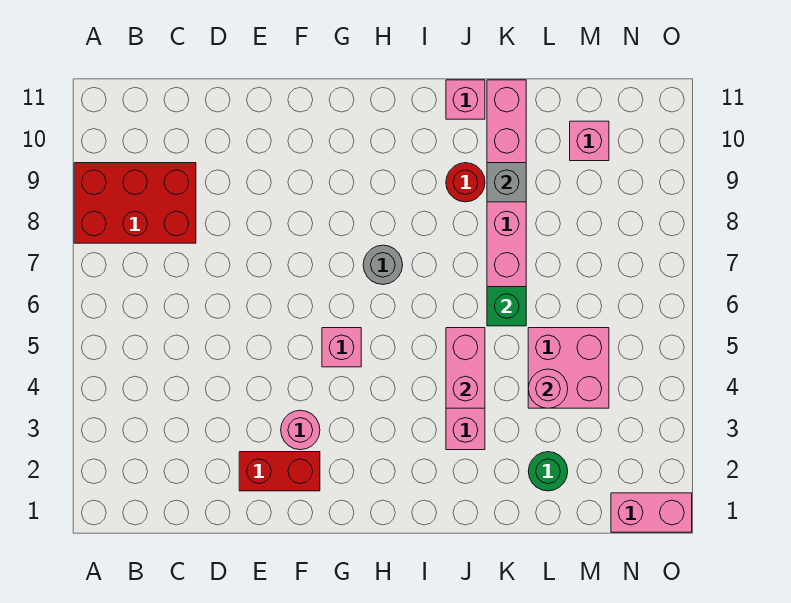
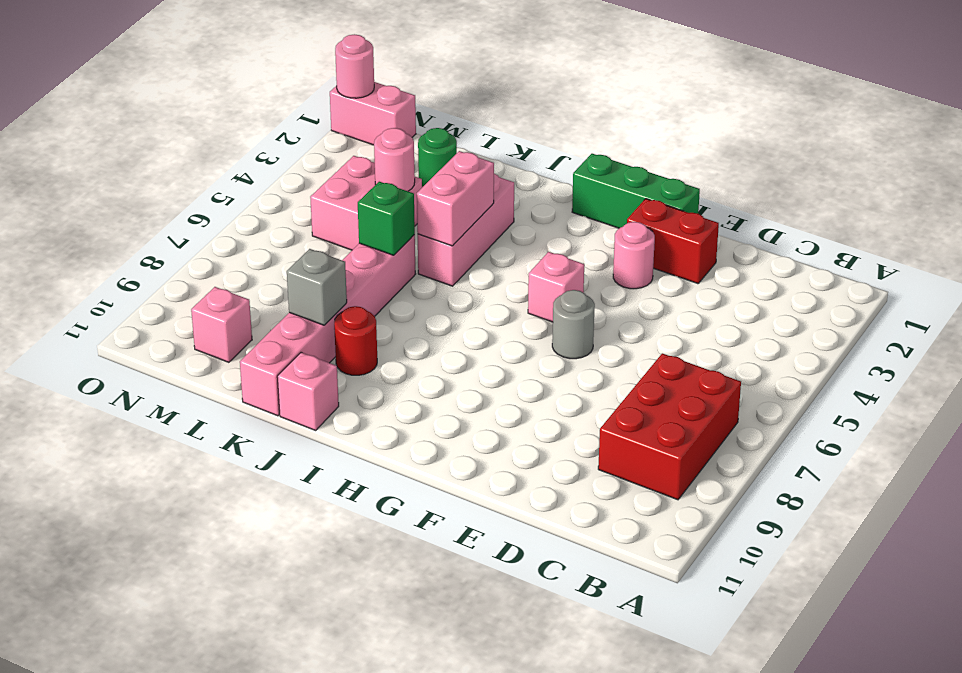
red brick A8:C9 level 1 -> red brick B7:C9 level 1
none -> green brick F1:H1 level 1
grey round brick H7 level 1 -> grey round brick F6 level 1
none -> pink round brick O1 level 2

